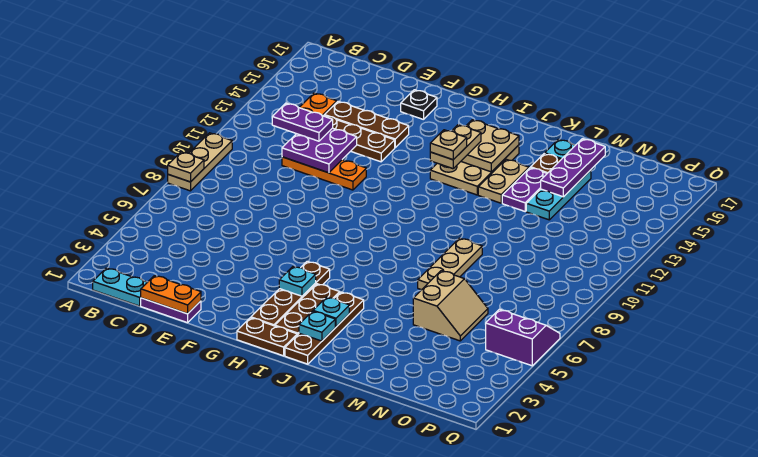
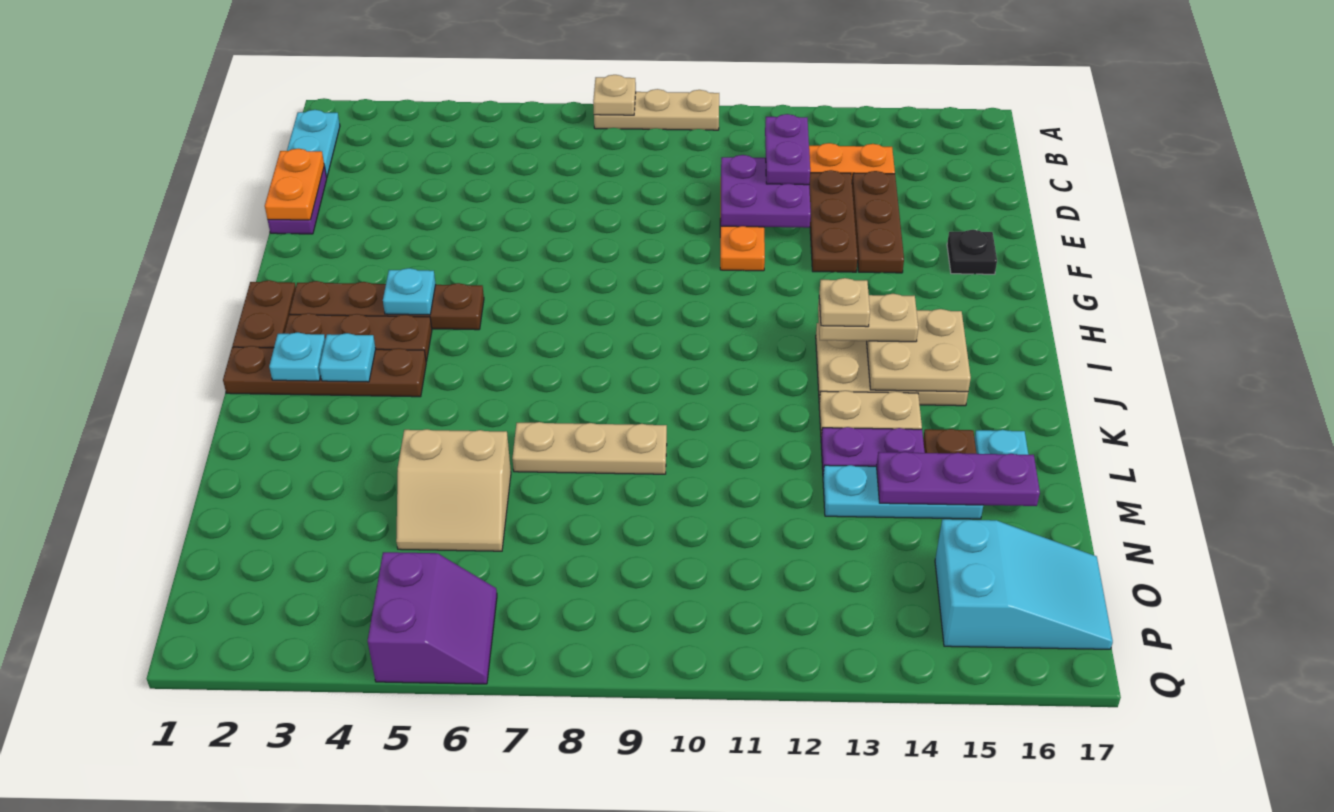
none -> cyan slope O15:P17 level 1 top 15

